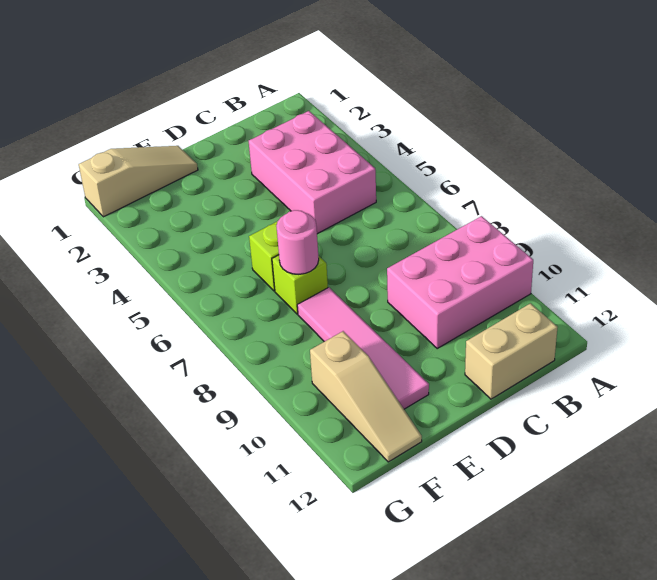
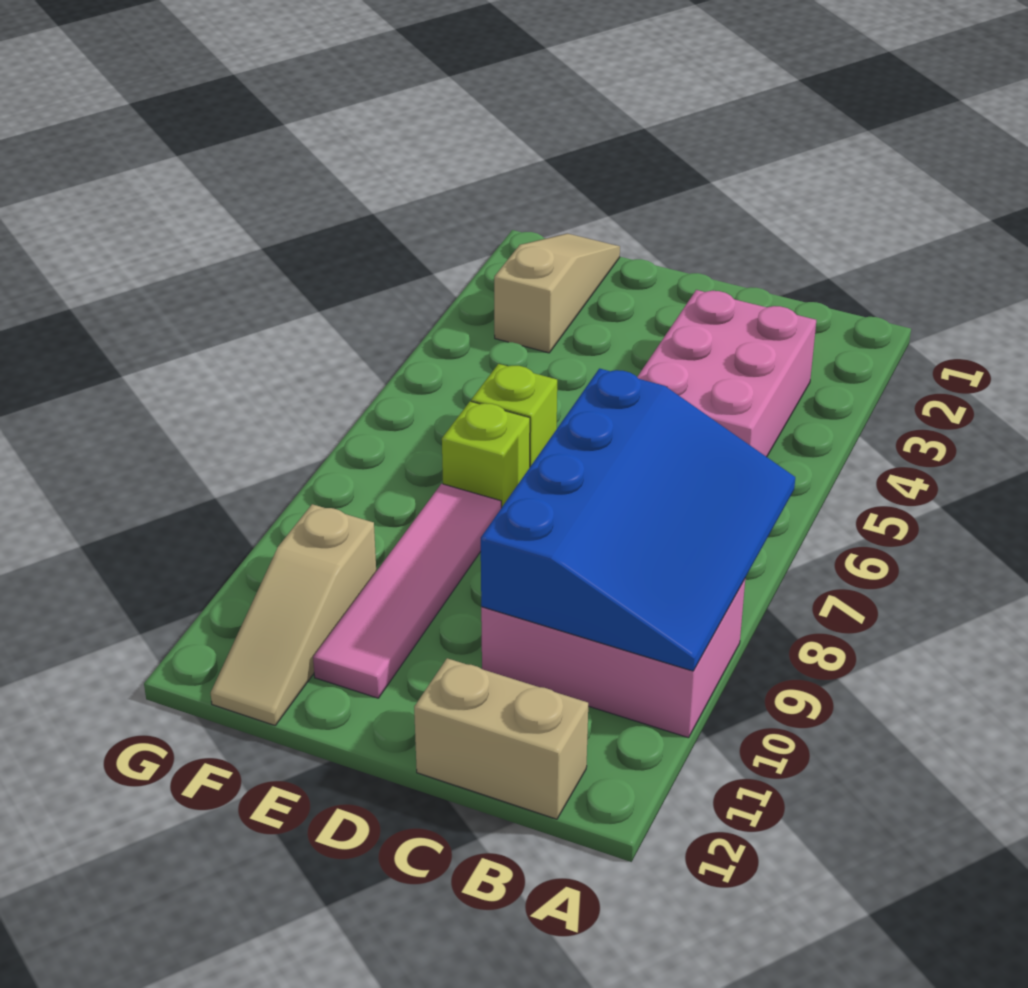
none -> blue slope A7:C10 level 2 top C
tan slope E1:G1 level 1 top G -> tan slope F1:F3 level 1 top 3
pink round brick E7 level 2 -> none

